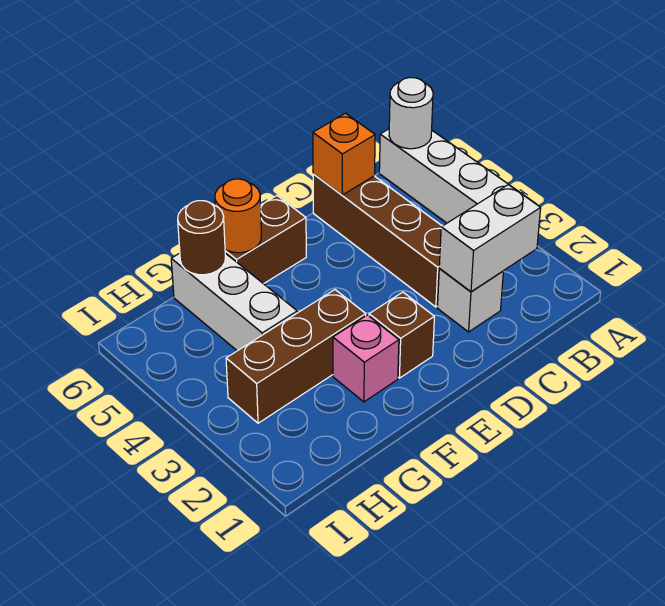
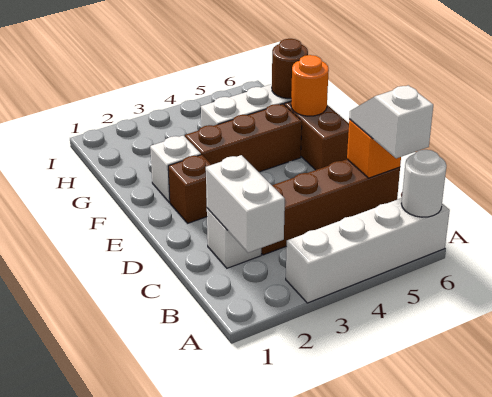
none -> white slope B6:C6 level 3 top B
pink brick F2 level 1 -> white brick F2 level 1
brown brick F3:H3 level 1 -> brown brick F3:F5 level 1

